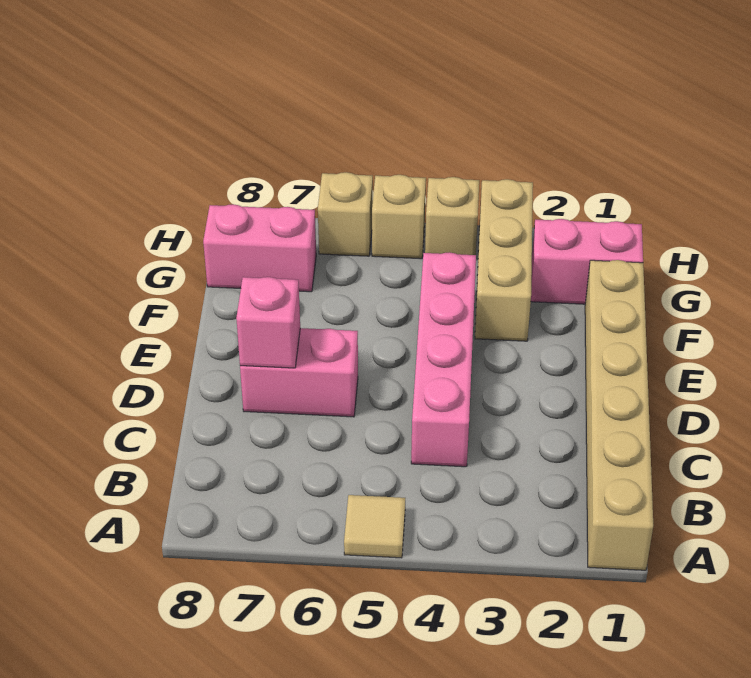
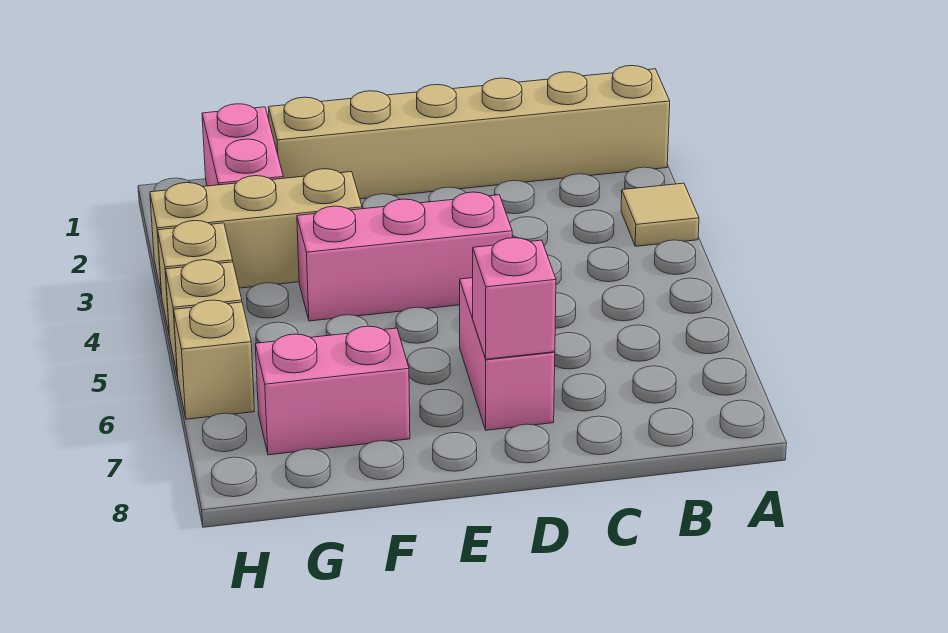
tan tile A5 level 1 -> tan tile A3 level 1
pink brick C4:F4 level 1 -> pink brick D4:F4 level 1
pink brick G7:G8 level 1 -> pink brick F7:G7 level 1

